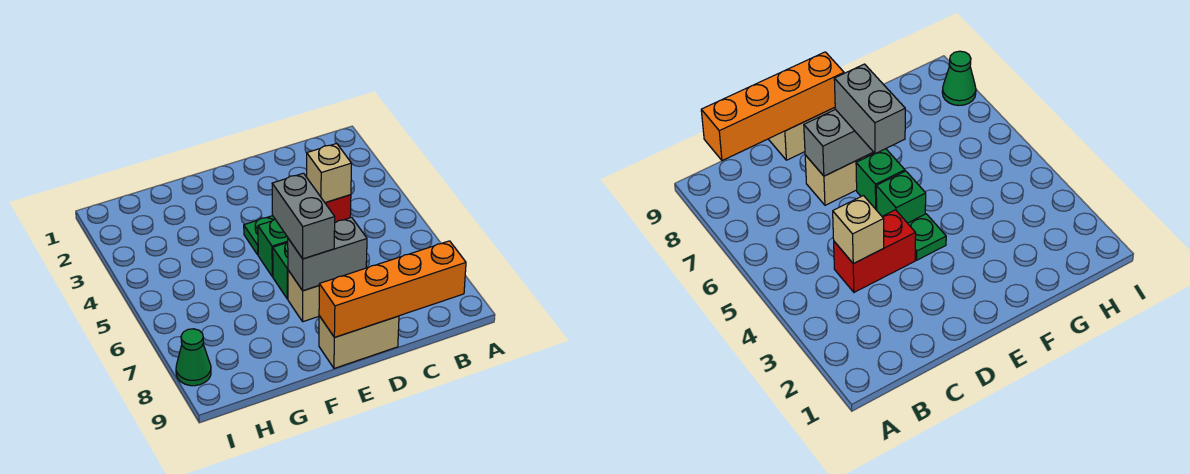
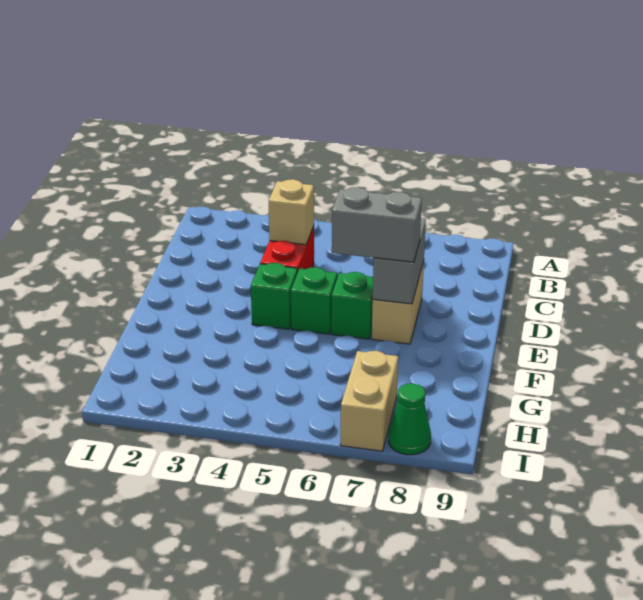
orange brick B9:E9 level 2 -> none
tan brick D9:E9 level 1 -> tan brick H7:I7 level 1
green plate E4 level 1 -> green brick E4 level 1

